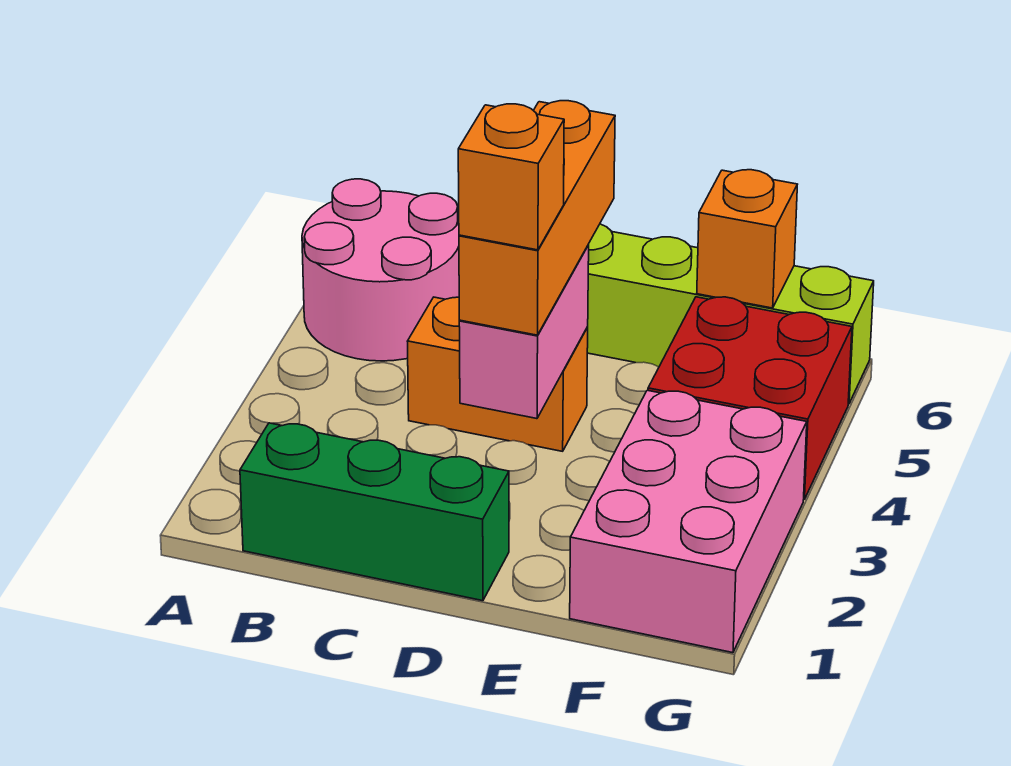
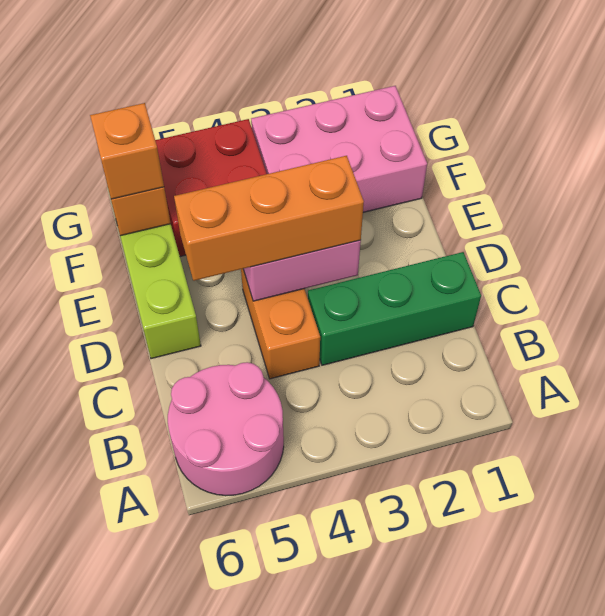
green brick B1:D1 level 1 -> green brick C1:C3 level 1
orange brick D3 level 4 -> orange brick F6 level 3

